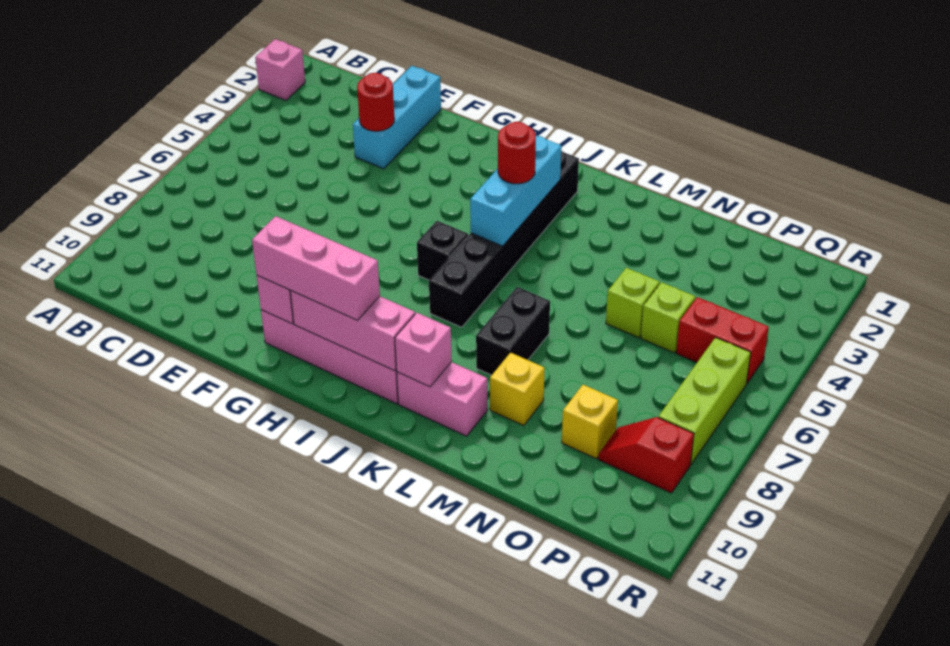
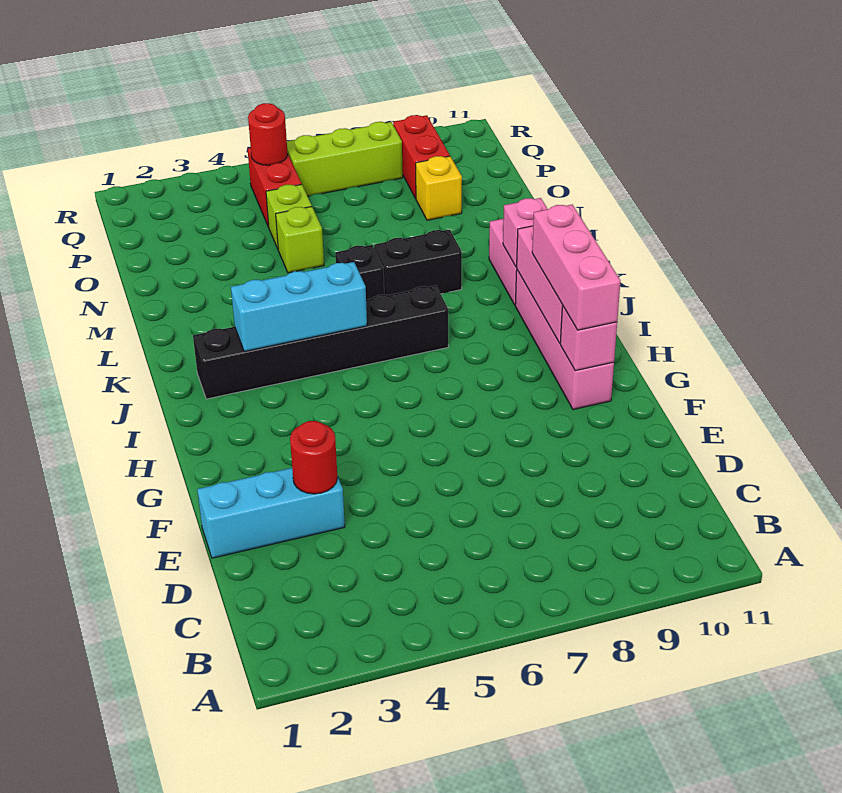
pink brick A2 level 1 -> none
black brick I6 level 1 -> black brick L6 level 1
red round brick J4 level 3 -> red round brick Q5 level 2
yellow brick M9 level 1 -> none
red slope P9:Q9 level 1 top Q -> red brick P9:Q9 level 1

